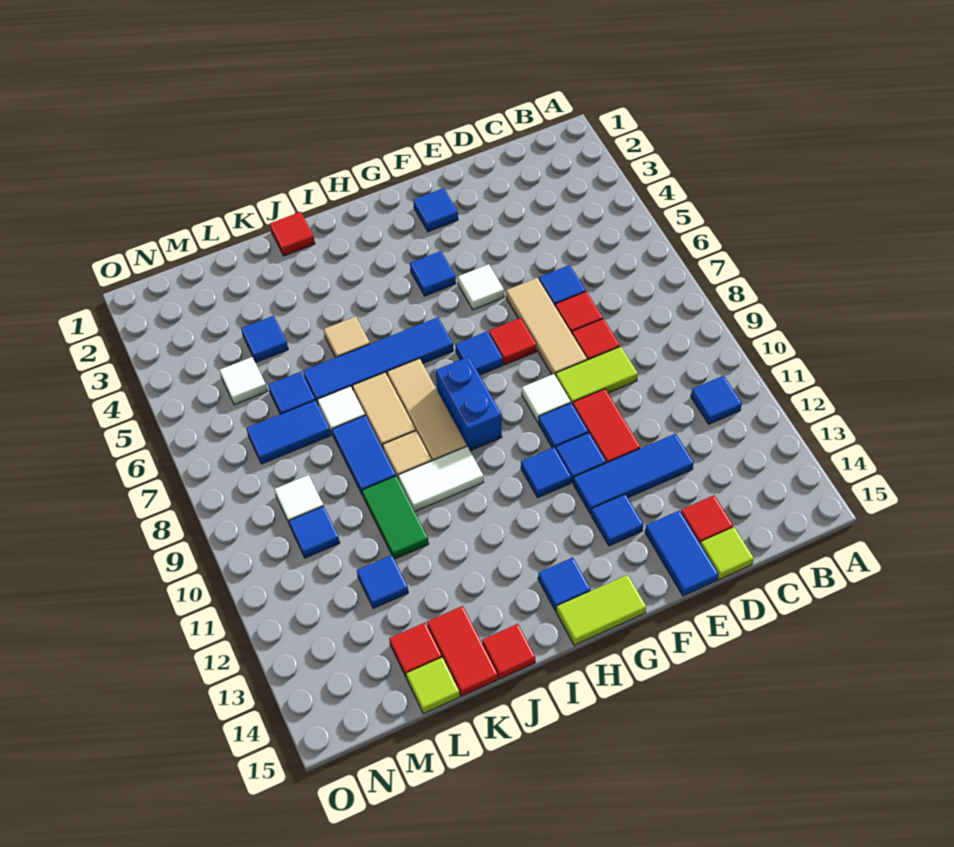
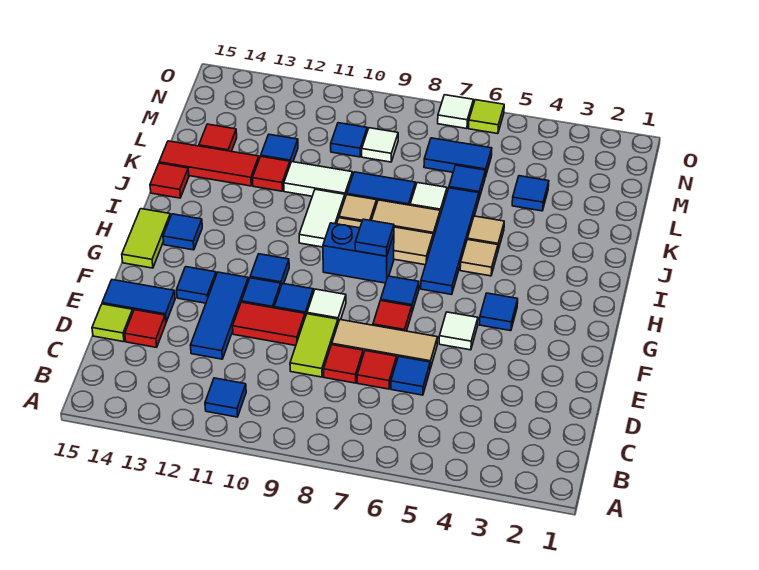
blue tile F2 level 1 -> blue tile H8 level 2
none -> tan tile I5 level 1
red tile J1 level 1 -> red tile K12 level 1
green tile K10:K11 level 1 -> white tile K10:K11 level 1
red tile K14:K15 level 1 -> red tile K13:K15 level 1
blue tile L7:M7 level 1 -> blue tile M6:M7 level 1
lime tile L15 level 1 -> lime tile O6 level 1
white tile M5 level 1 -> white tile O7 level 1

